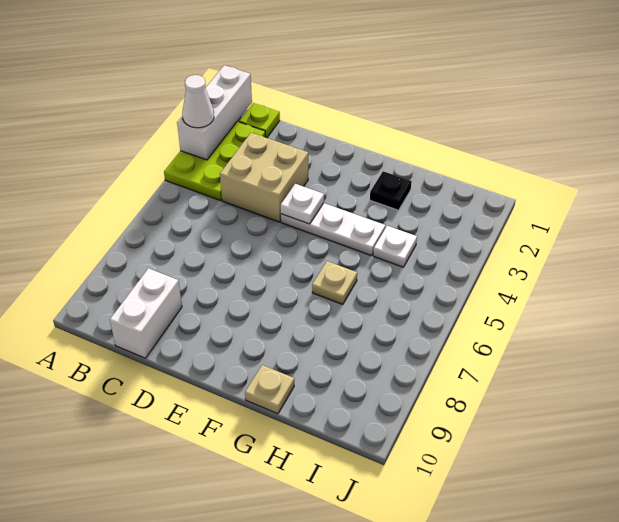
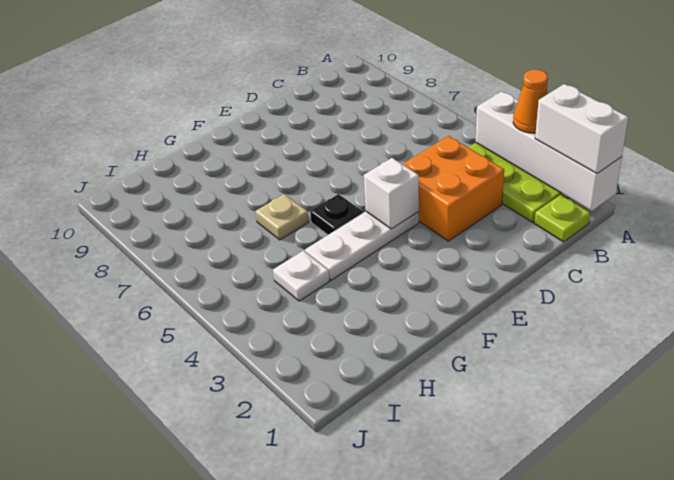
white brick A1:A3 level 2 -> white brick A1:A4 level 2
white cone A3 level 3 -> orange cone A3 level 3
tan brick C3:D4 level 1 -> orange brick C3:D4 level 1
white brick C9:C10 level 1 -> white brick A1:A2 level 3
white plate E4 level 2 -> white brick E4 level 2
black plate G2 level 1 -> black plate F5 level 1
tan plate G10 level 1 -> none

